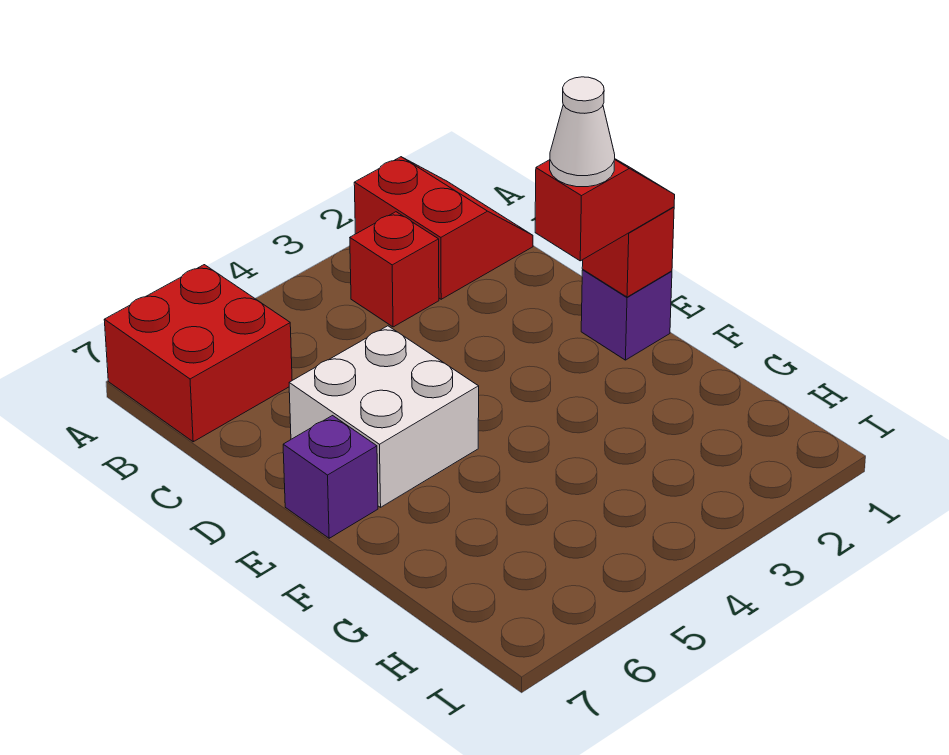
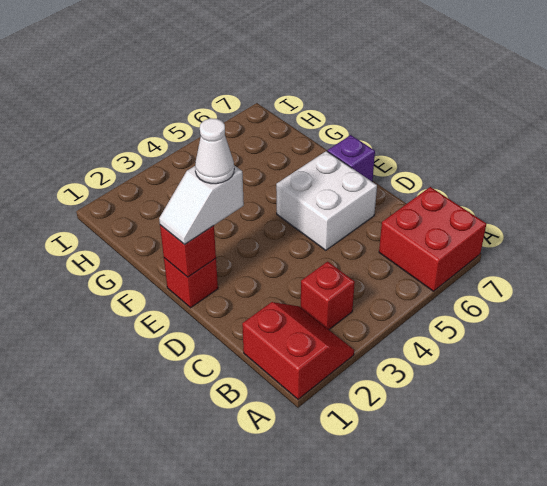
red slope A1:B2 level 1 top 2 -> red slope A1:B2 level 1 top 1
purple brick E1 level 1 -> red brick E1 level 1
red slope E1:E2 level 3 top 2 -> white slope E1:E2 level 3 top 2

